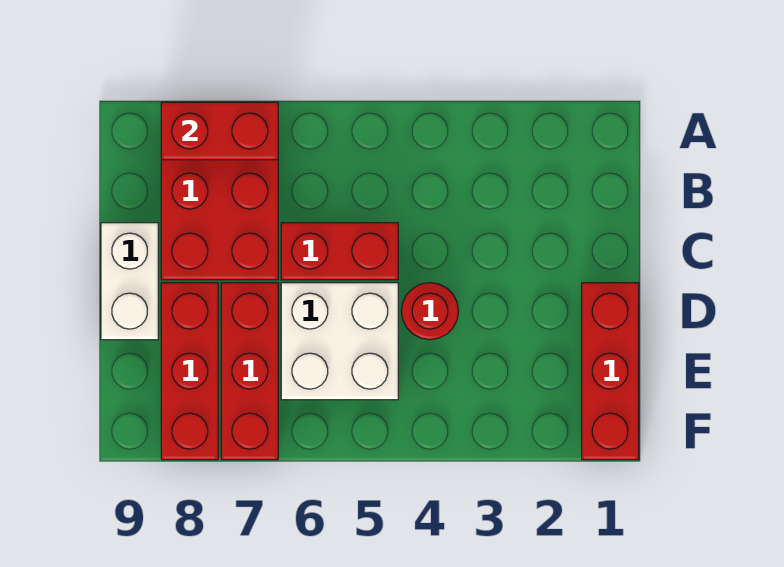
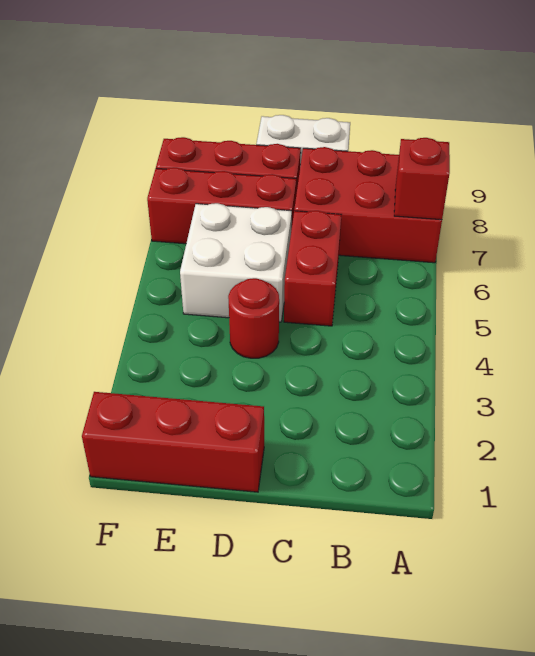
red brick A7:A8 level 2 -> red brick A7 level 2

